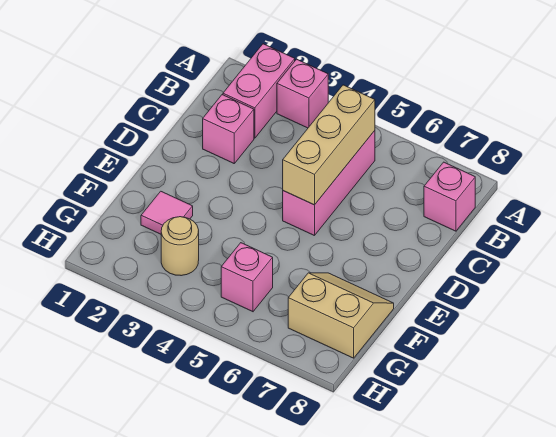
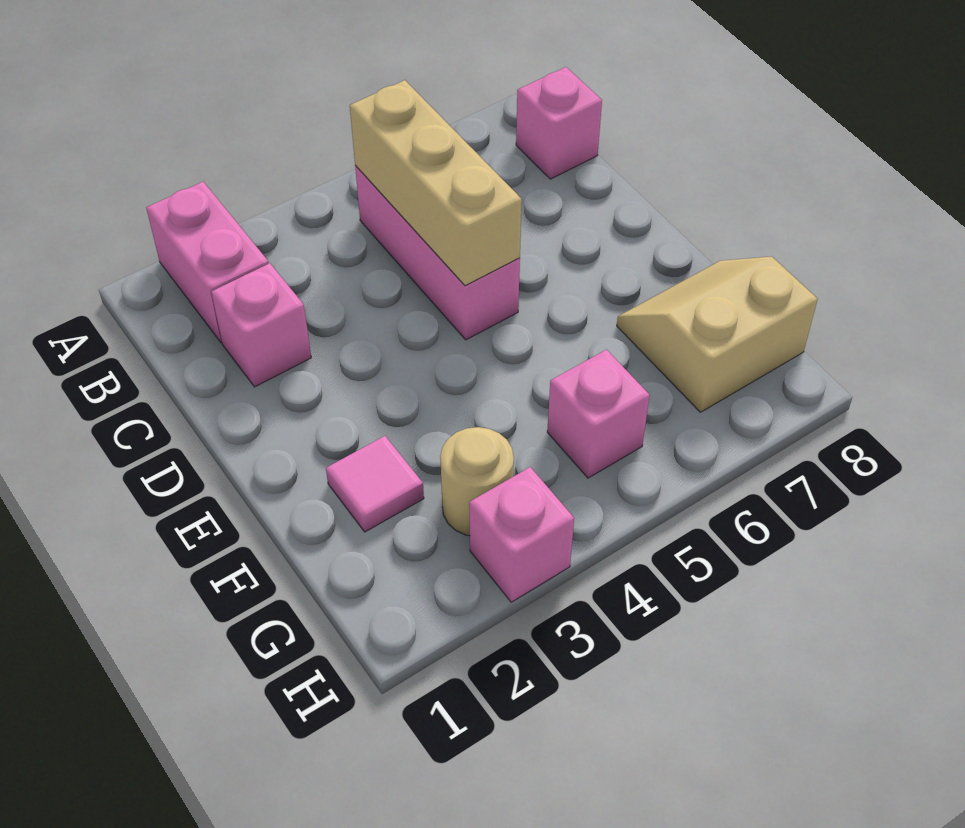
pink brick A3 level 1 -> pink brick H3 level 1

